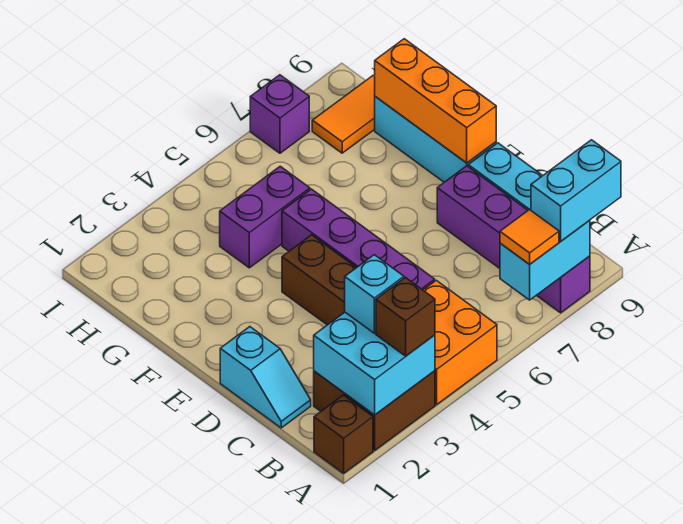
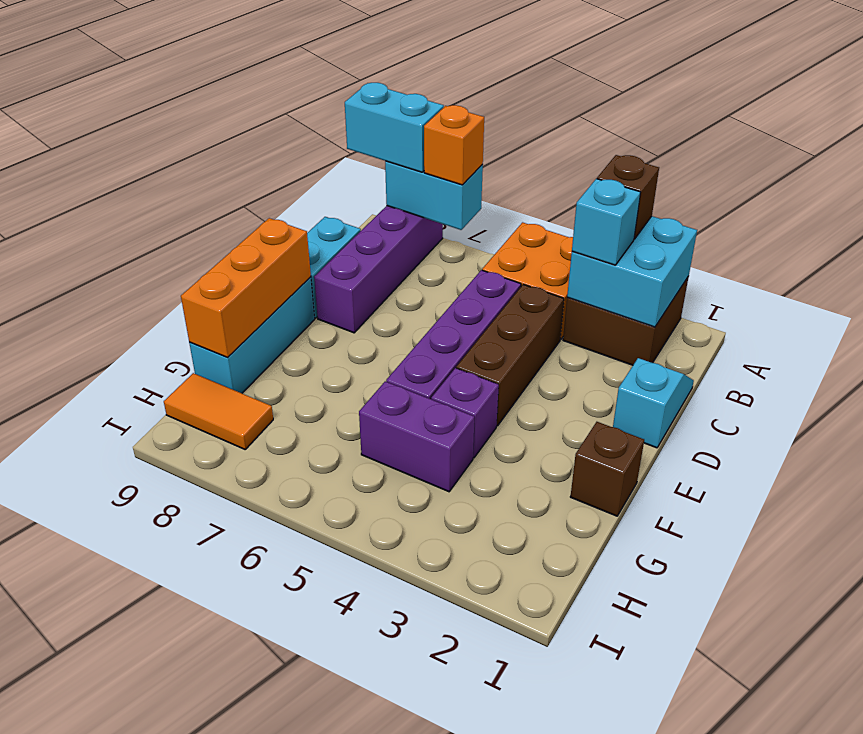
brown brick A1 level 1 -> brown brick F1 level 1
orange tile A7 level 3 -> orange brick A7 level 3
purple brick I7 level 1 -> purple brick F4 level 1

